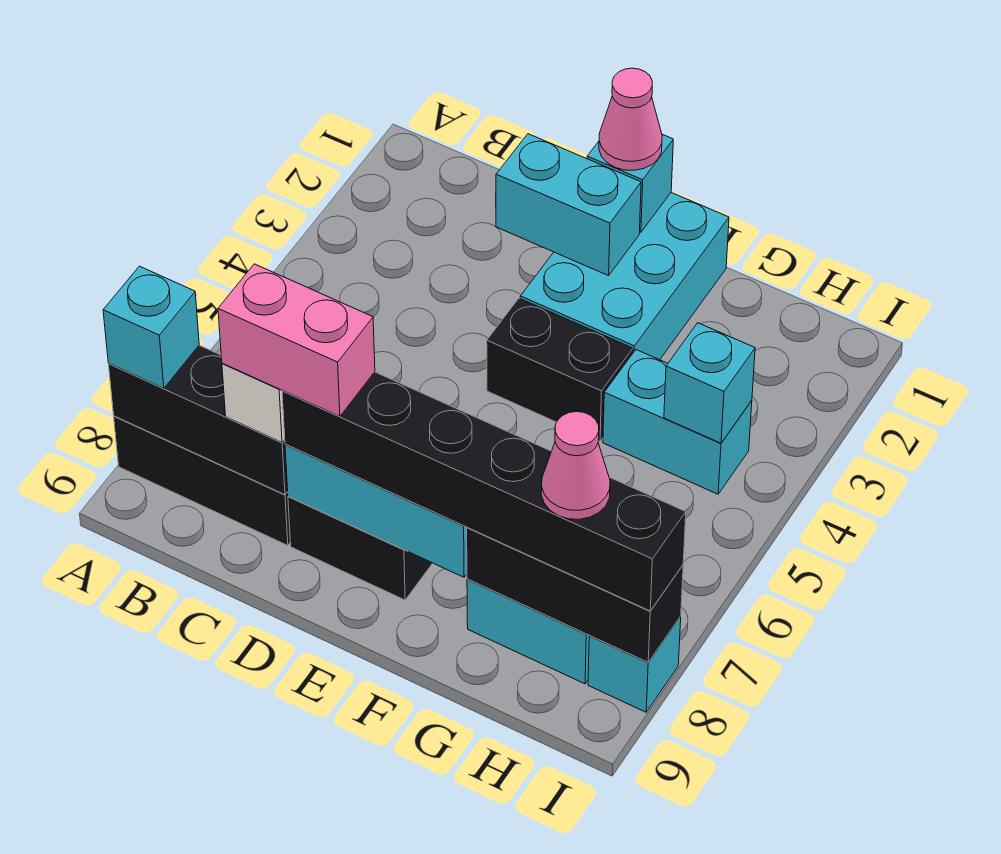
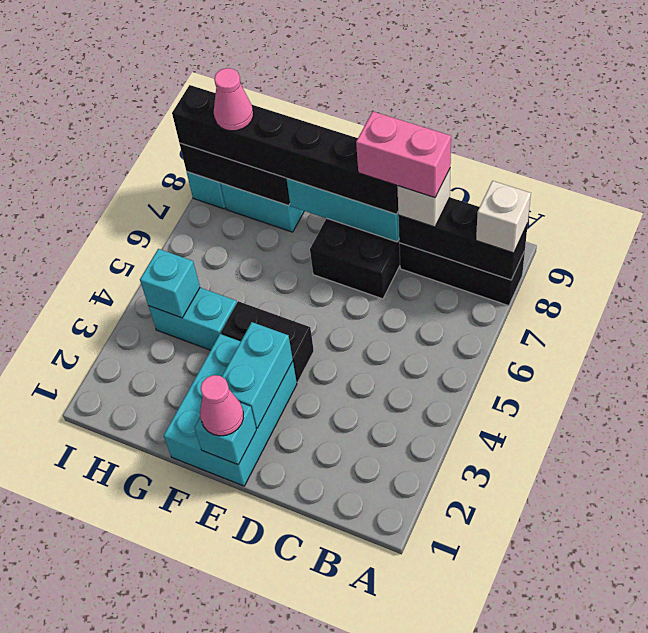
cyan brick A8 level 3 -> white brick A8 level 3
cyan brick D2:E2 level 2 -> cyan brick E2:E3 level 2

